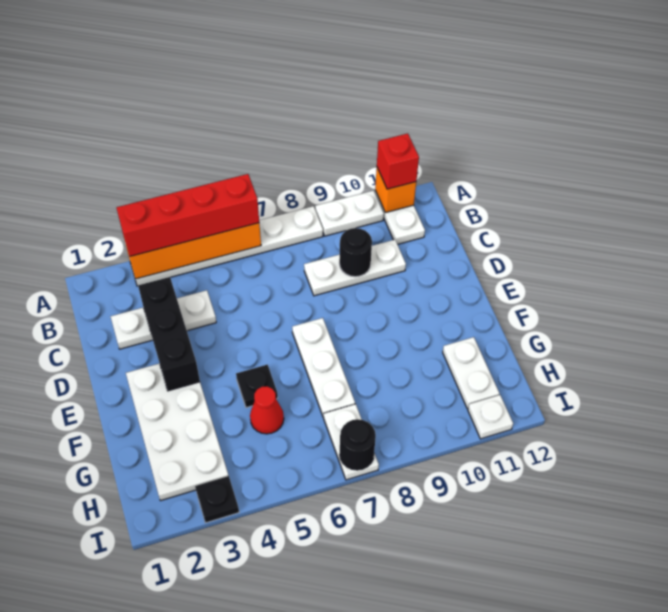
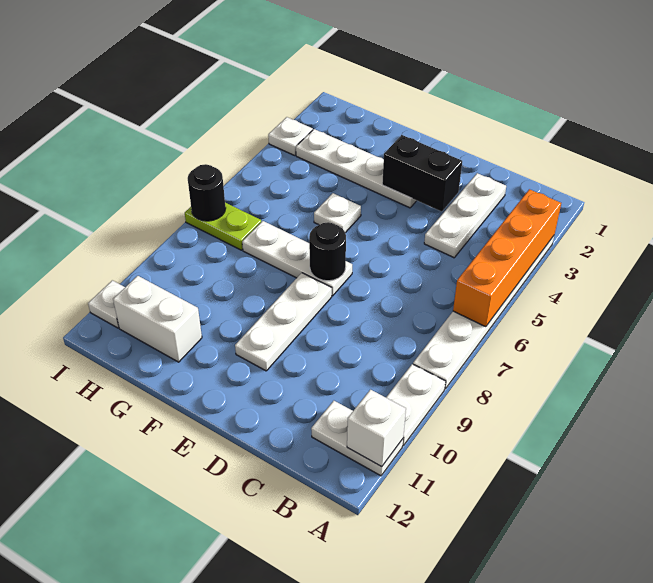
red brick A3:A6 level 3 -> none
orange brick A11 level 2 -> white brick A11 level 2
red brick A11 level 3 -> none
black brick C3:E3 level 2 -> black brick D3:E3 level 2
white plate C8:C10 level 1 -> white plate E8:E10 level 1
black round brick C9 level 2 -> black round brick E7 level 2
white plate E2:H3 level 1 -> white plate E3:H3 level 1
black plate F5 level 1 -> white plate F5 level 1
red cone G5 level 1 -> none
white plate G11:H11 level 1 -> white brick G11:H11 level 1
white plate H7:I7 level 1 -> lime plate H7:I7 level 1
black plate I3 level 1 -> white plate I3 level 1

